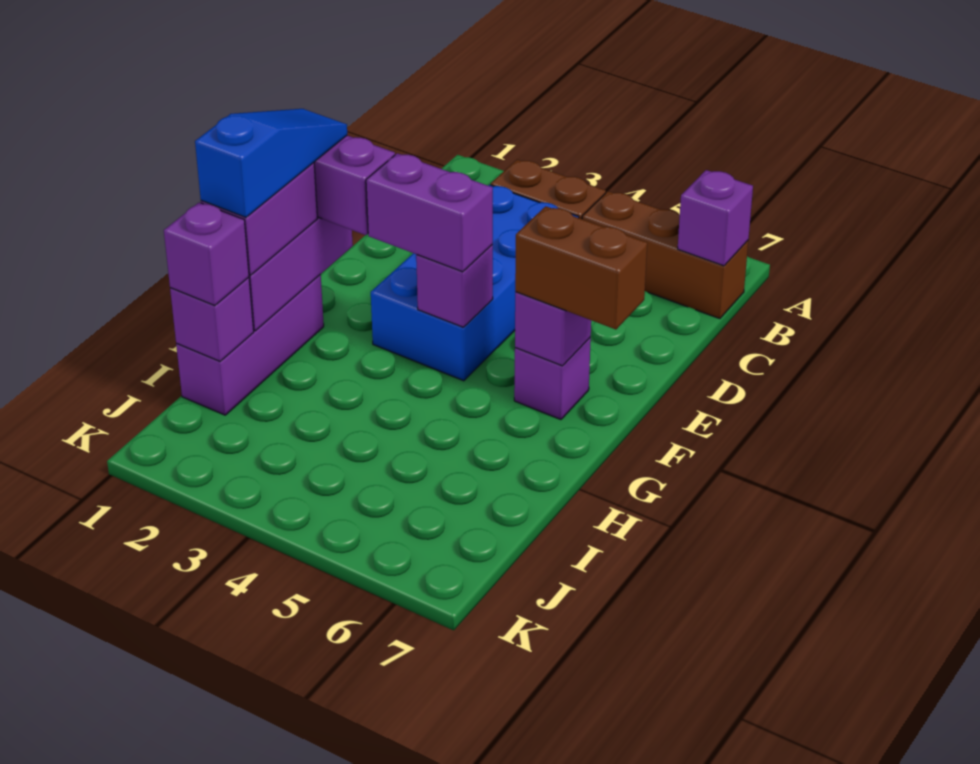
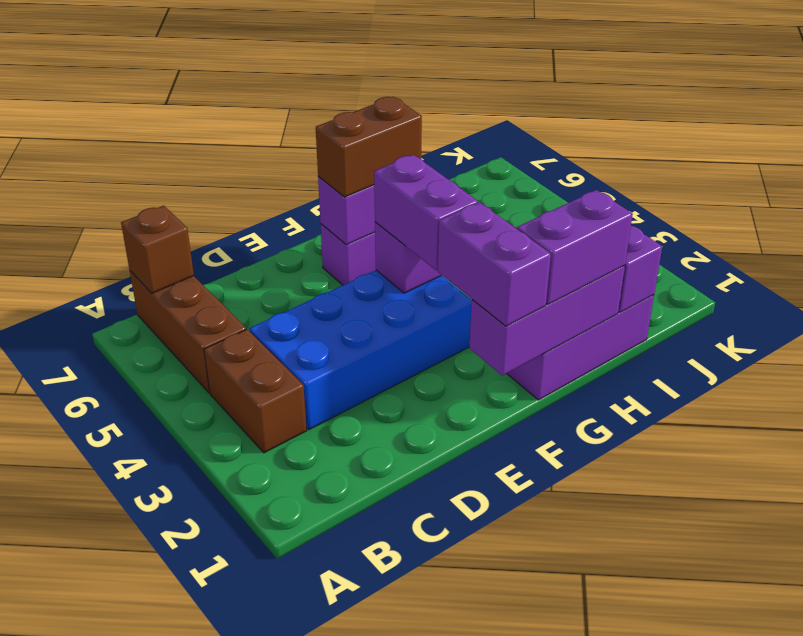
purple brick B7 level 2 -> brown brick B7 level 2
blue slope F1:H1 level 4 top H -> none
brown brick F6:F7 level 3 -> brown brick F6:G6 level 3
purple brick I1 level 3 -> none

